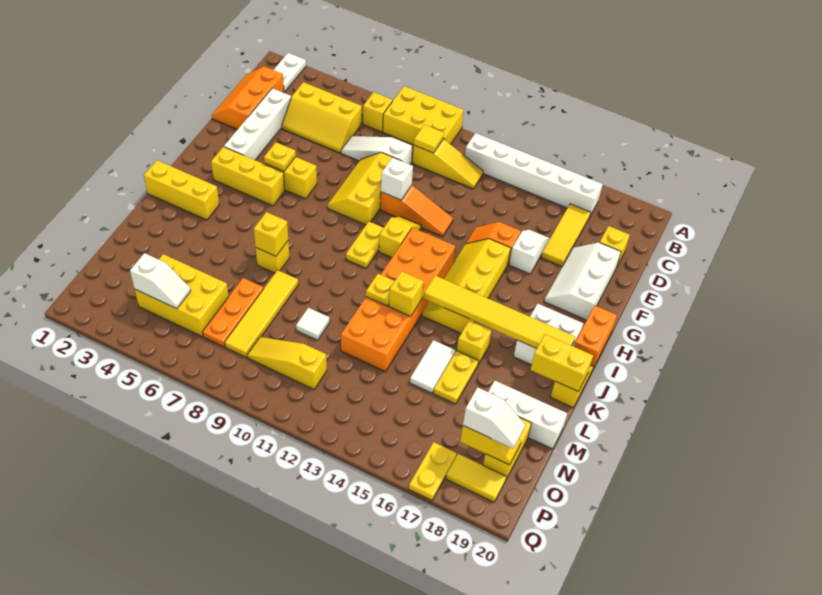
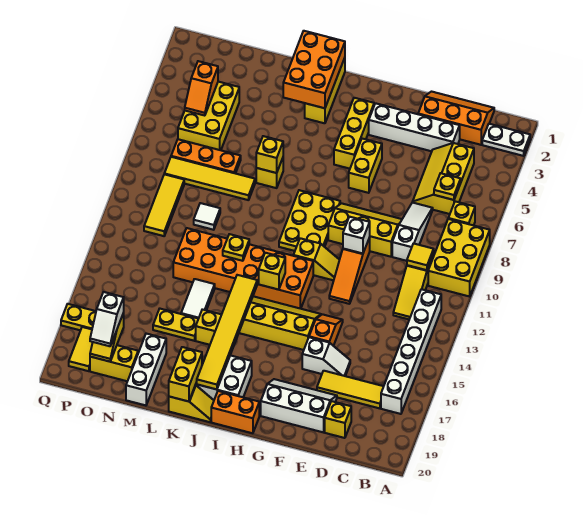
yellow plate G5 level 2 -> yellow plate C6 level 2
yellow plate H10:I10 level 1 -> yellow plate H8:I10 level 1
none -> orange brick J1:K3 level 2
yellow brick K13 level 2 -> yellow brick I13 level 2
white tile L15:M15 level 1 -> white tile L14:L15 level 1
white slope O4:O5 level 2 top 4 -> orange slope O4:O5 level 2 top 4
yellow slope O9:O11 level 1 top 11 -> yellow tile O9:O11 level 1

